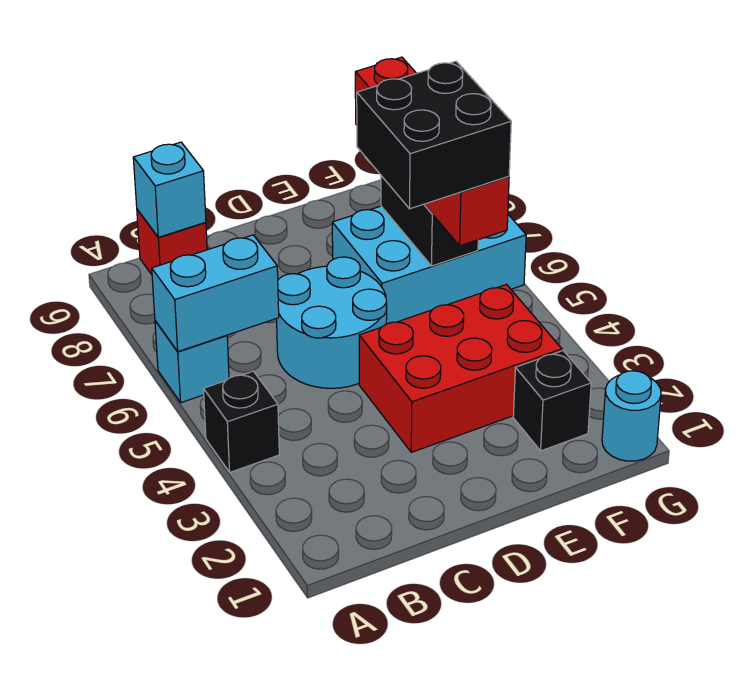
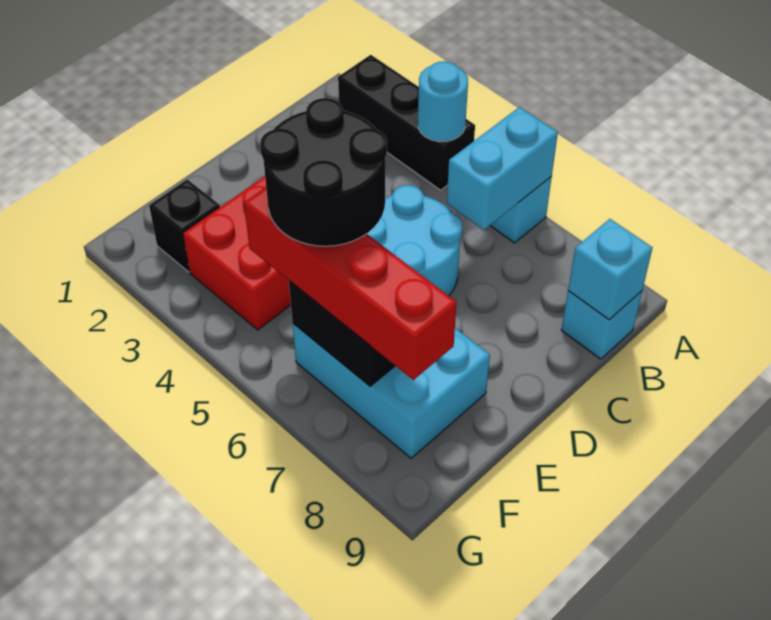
black brick A4 level 1 -> black brick A2:A4 level 1
red brick B9 level 1 -> cyan brick B9 level 1
black brick E5:F6 level 4 -> black round brick E5:F6 level 4
cyan brick E6:G7 level 1 -> cyan brick E6:F8 level 1
cyan round brick G1 level 1 -> cyan round brick A4 level 2

